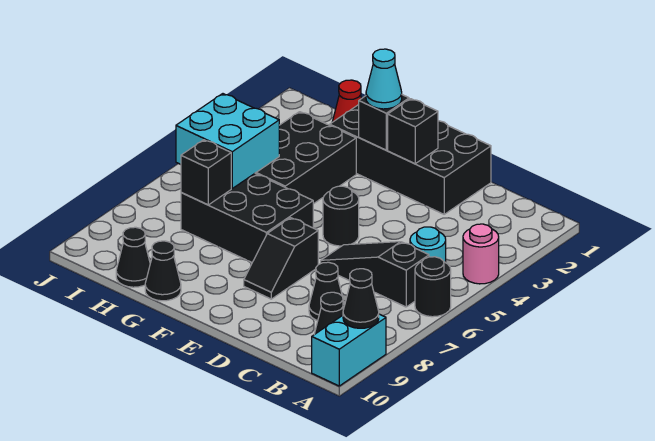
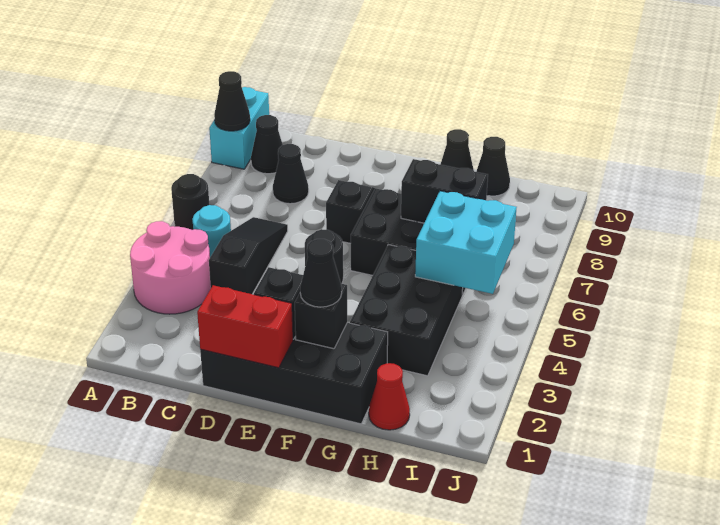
pink round brick A4 level 1 -> pink round brick A3:B4 level 1
black slope B6:D6 level 1 top B -> black slope C4:C6 level 1 top 4
none -> red brick D1:E1 level 2
cyan cone F2 level 3 -> black cone F2 level 3
black brick H7 level 2 -> black brick G7:H7 level 2

